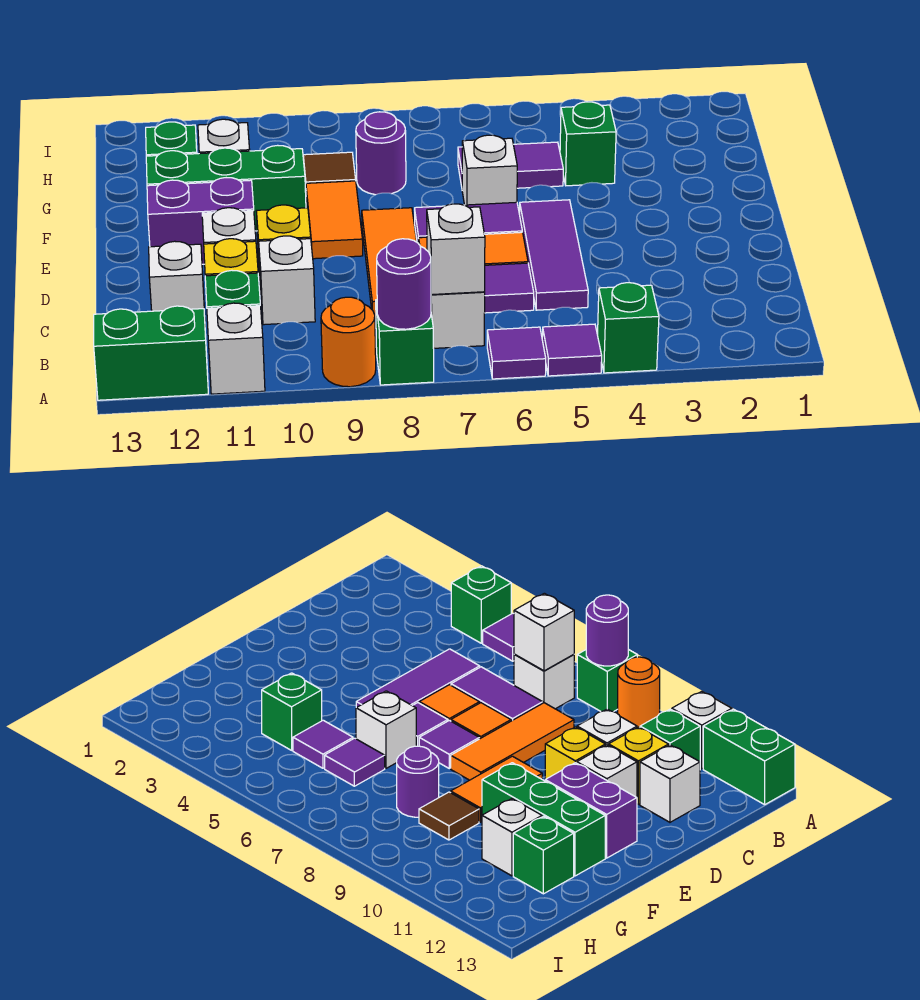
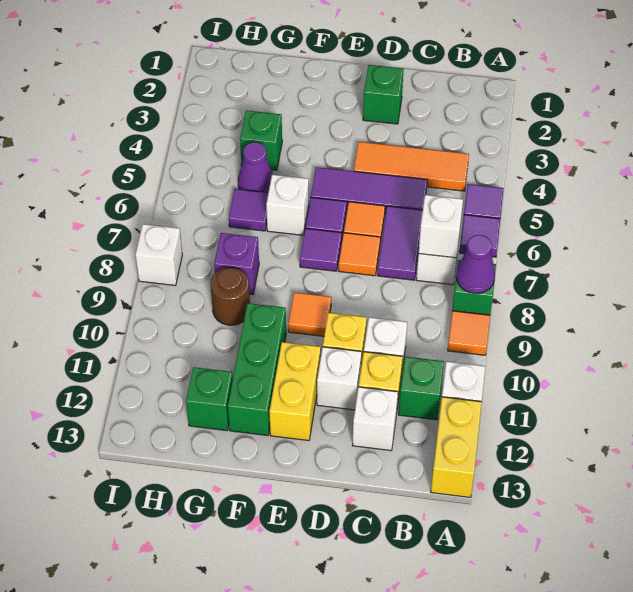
green brick A4 level 1 -> green brick D2 level 1
purple round brick A8 level 2 -> purple cone A8 level 2
orange round brick A9 level 1 -> orange tile A9 level 1
green brick A12:A13 level 1 -> yellow brick A12:A13 level 1
orange tile C8:E8 level 1 -> orange tile B4:D4 level 1
orange tile E9:F9 level 1 -> orange tile E9 level 1
purple brick E11:E12 level 1 -> yellow brick E11:E12 level 1
purple tile G5 level 1 -> purple cone G5 level 1
purple round brick G8 level 1 -> purple brick G8 level 1
brown tile G9 level 1 -> brown round brick G9 level 1
white brick G11 level 1 -> white brick I8 level 1

